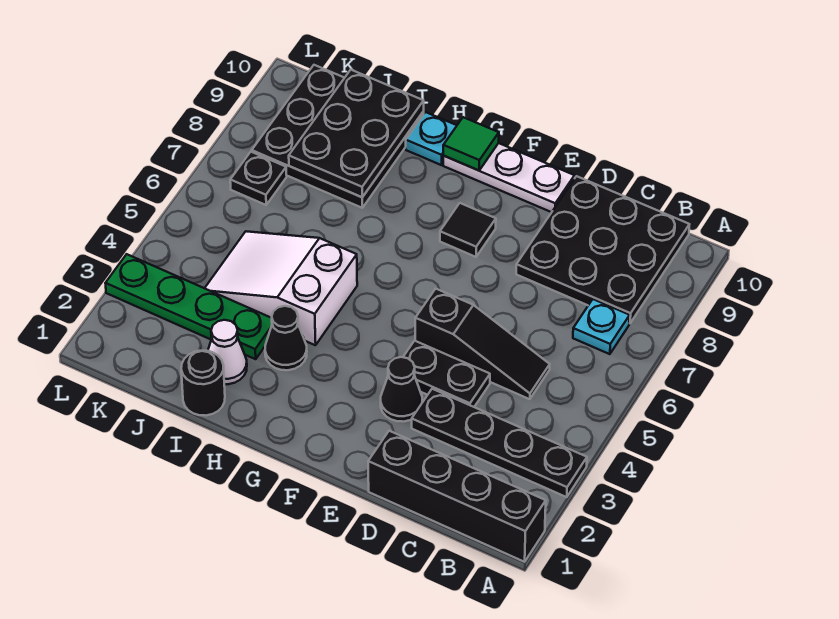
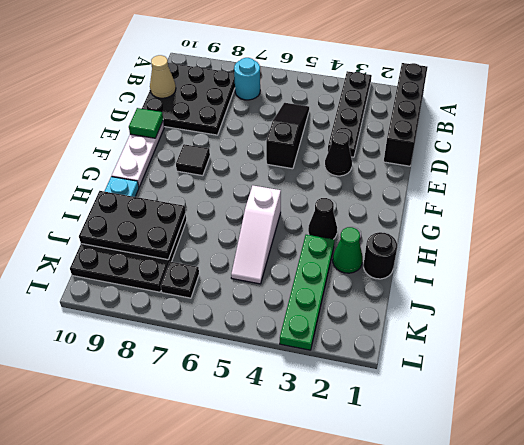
cyan plate B7 level 1 -> cyan round brick B7 level 1
none -> tan cone C10 level 2
black plate D4:E4 level 1 -> none
green tile G10 level 2 -> green tile E10 level 2
white slope H4:J5 level 1 top H -> white slope H5:J5 level 1 top H
white cone I2 level 1 -> green cone I2 level 1

